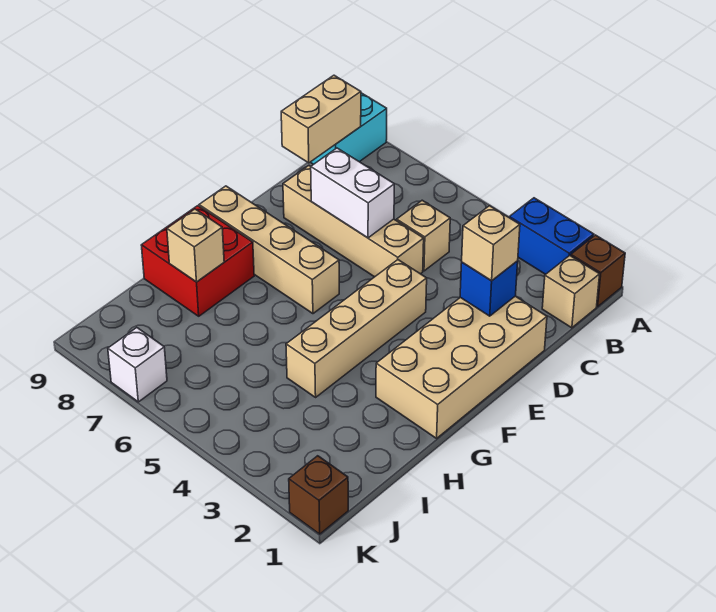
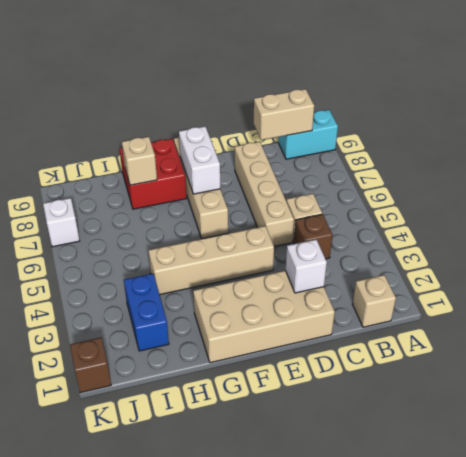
brown brick A1 level 1 -> brown brick C4 level 1
blue brick A2:A3 level 1 -> blue brick I2:I3 level 1
blue brick D2 level 2 -> white brick D2 level 2
tan brick D2 level 3 -> none
white brick D6:D7 level 2 -> white brick F7:F8 level 2

